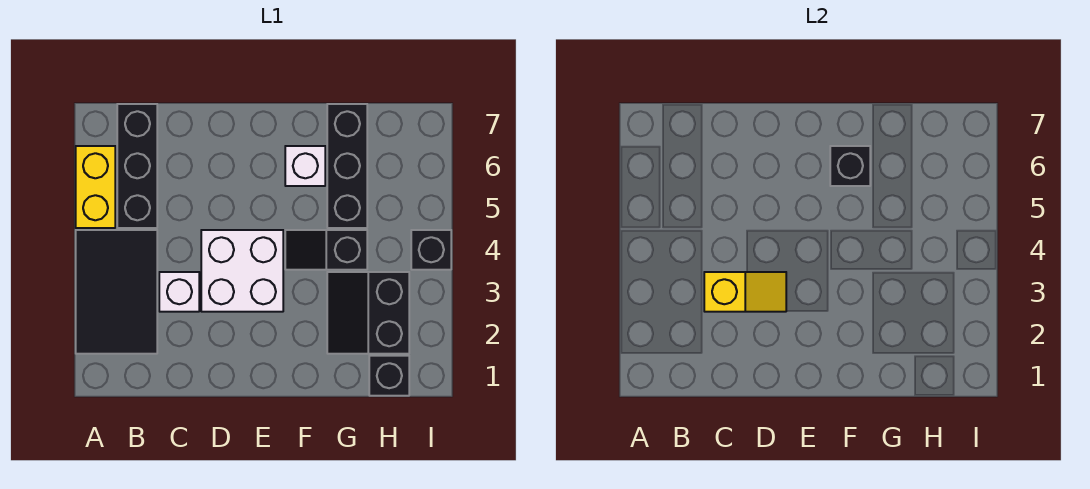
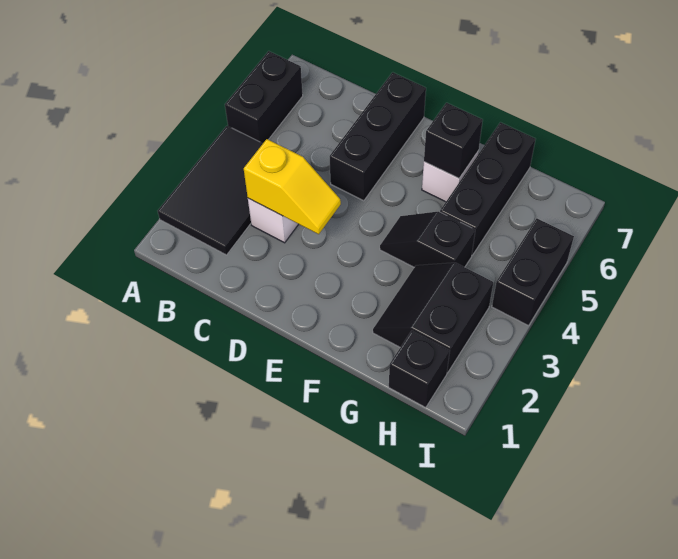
yellow brick A5:A6 level 1 -> black brick A5:A6 level 1
black brick B5:B7 level 1 -> black brick D5:D7 level 1
white brick D3:E4 level 1 -> none
black brick I4 level 1 -> black brick I4:I5 level 1

